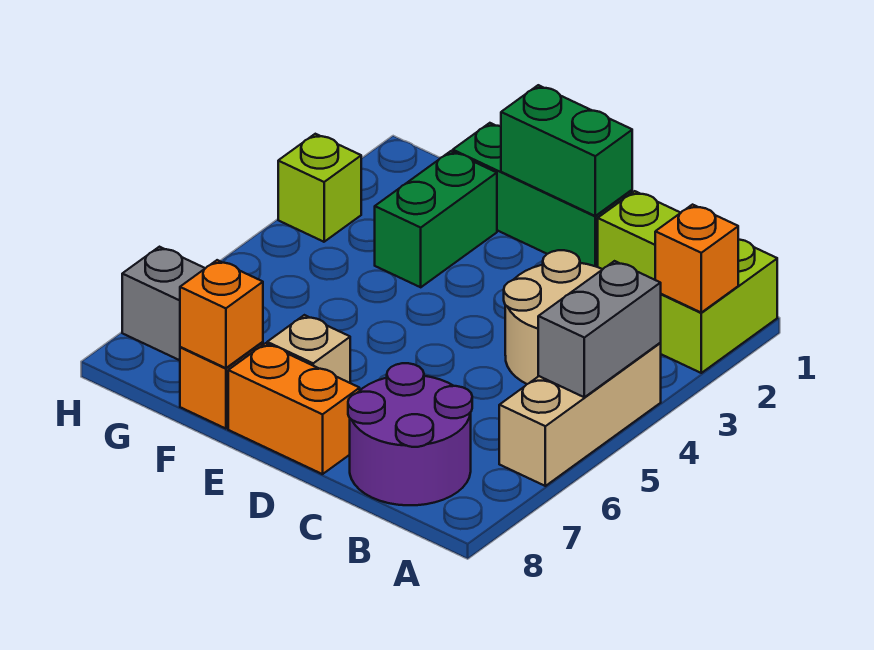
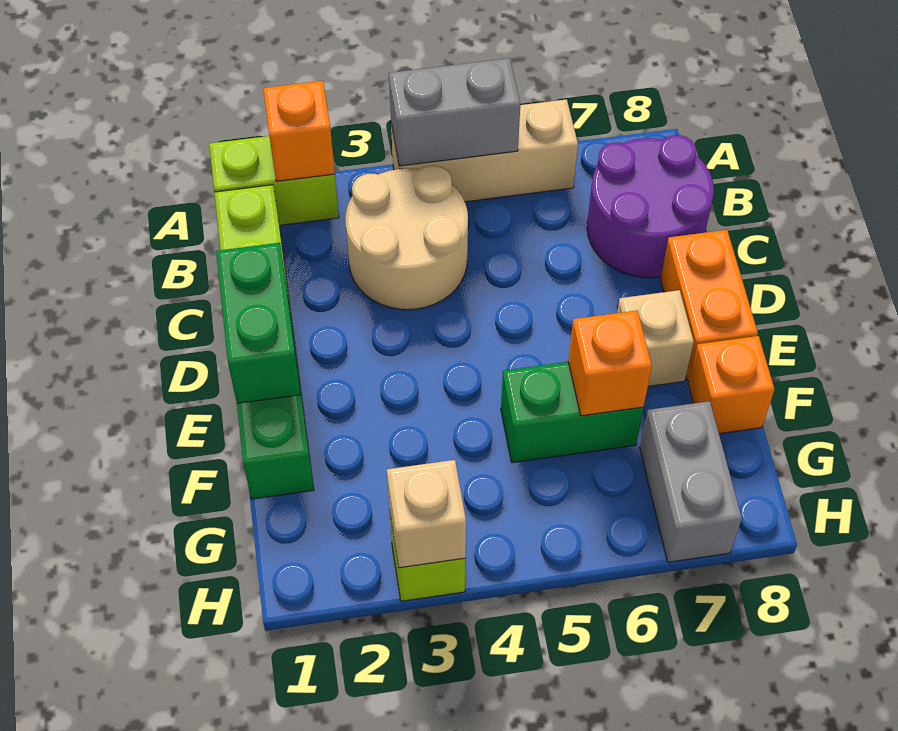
green brick F2:F3 level 1 -> green brick F5:F6 level 1
orange brick F8 level 2 -> orange brick F6 level 2
none -> tan brick H3 level 2

